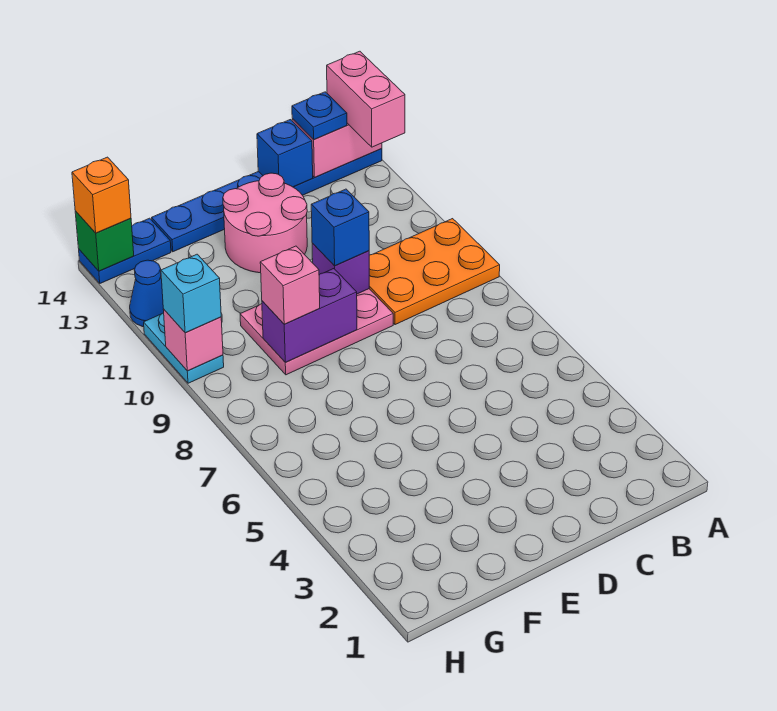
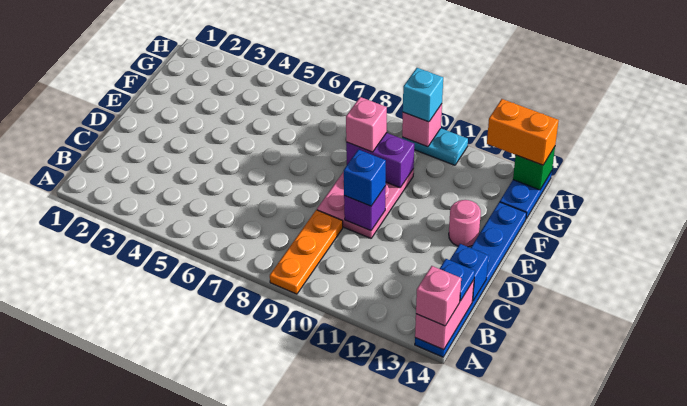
orange plate A9:C10 level 1 -> orange plate A9:C9 level 1
pink brick A13:A14 level 3 -> pink brick A14 level 3
pink round brick D12:E13 level 1 -> pink round brick E13 level 1
purple brick E9:F9 level 2 -> purple brick F9:F10 level 2
blue cone H12 level 1 -> none
orange brick H14 level 3 -> orange brick H13:H14 level 3

